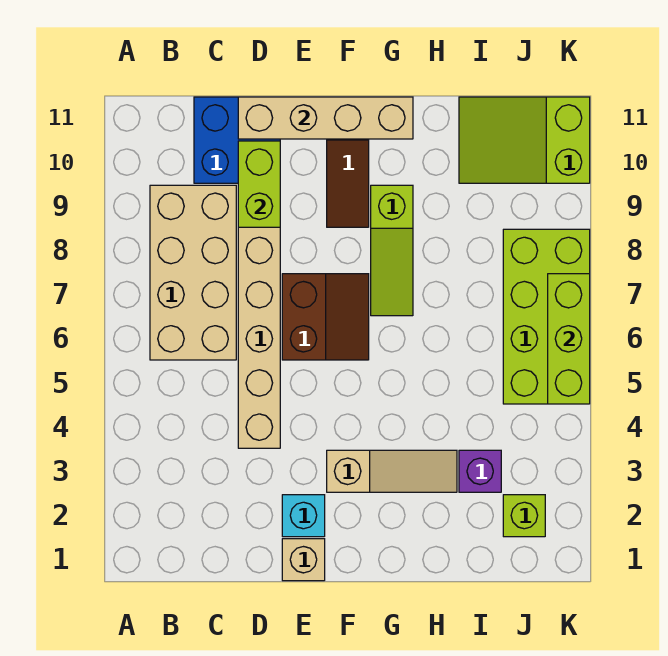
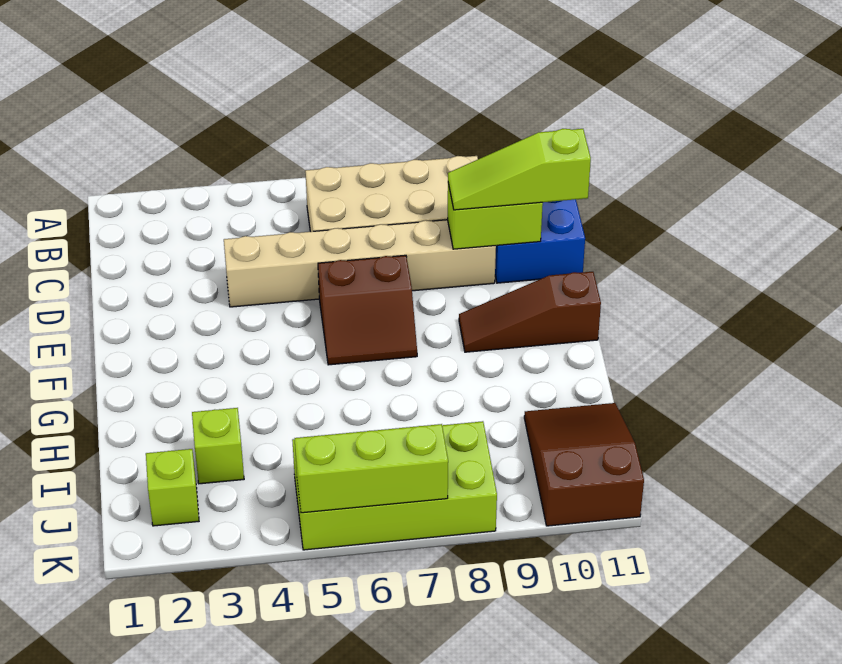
tan brick D11:G11 level 2 -> none
tan brick E1 level 1 -> none
cyan brick E2 level 1 -> none
tan slope F3:H3 level 1 top F -> none
lime slope G7:G9 level 1 top 9 -> lime slope D9:D11 level 3 top 11
purple brick I3 level 1 -> lime brick I3 level 1
lime slope I10:K11 level 1 top K -> brown slope I10:K11 level 1 top K

